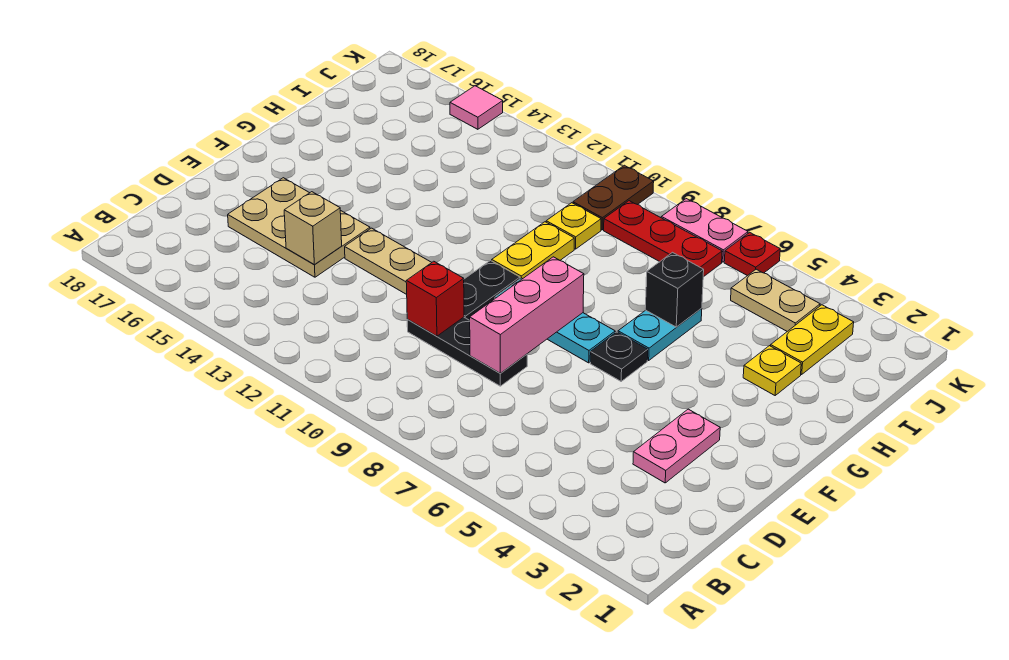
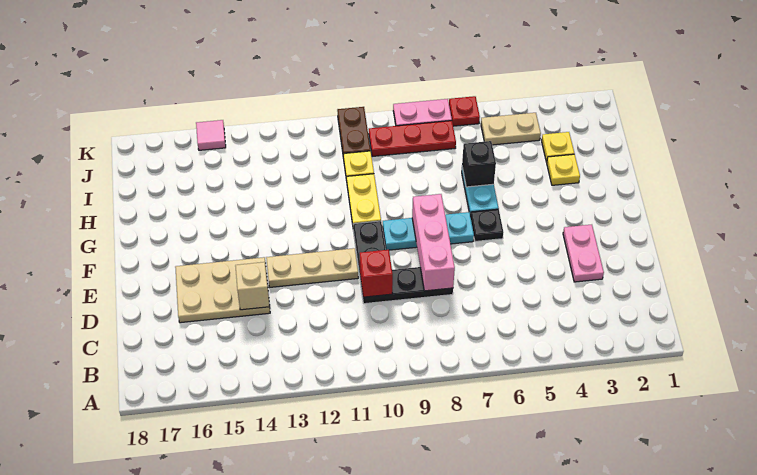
yellow plate I3:J3 level 1 -> yellow plate I3 level 1

